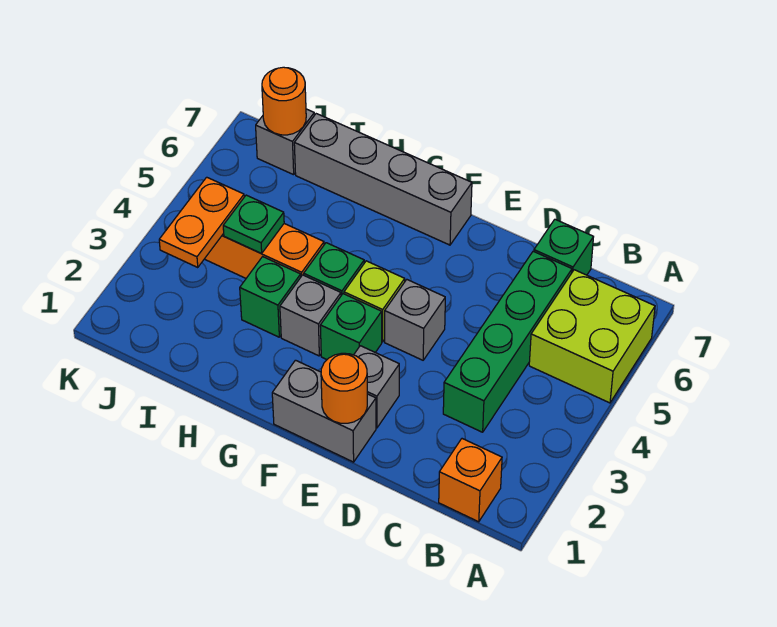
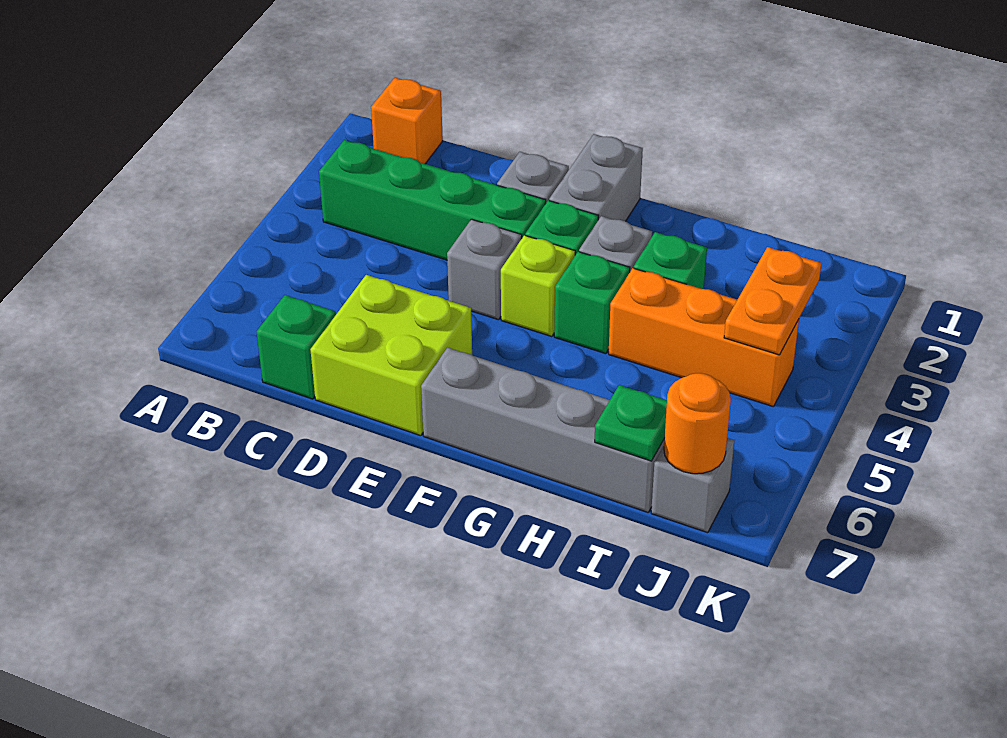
lime brick A5:B6 level 1 -> lime brick D6:E7 level 1
green brick C3:C6 level 1 -> green brick B3:E3 level 1
grey brick E1:F1 level 1 -> grey brick F1:F2 level 1
orange round brick E1 level 2 -> none
green plate I4 level 2 -> green plate I7 level 2

